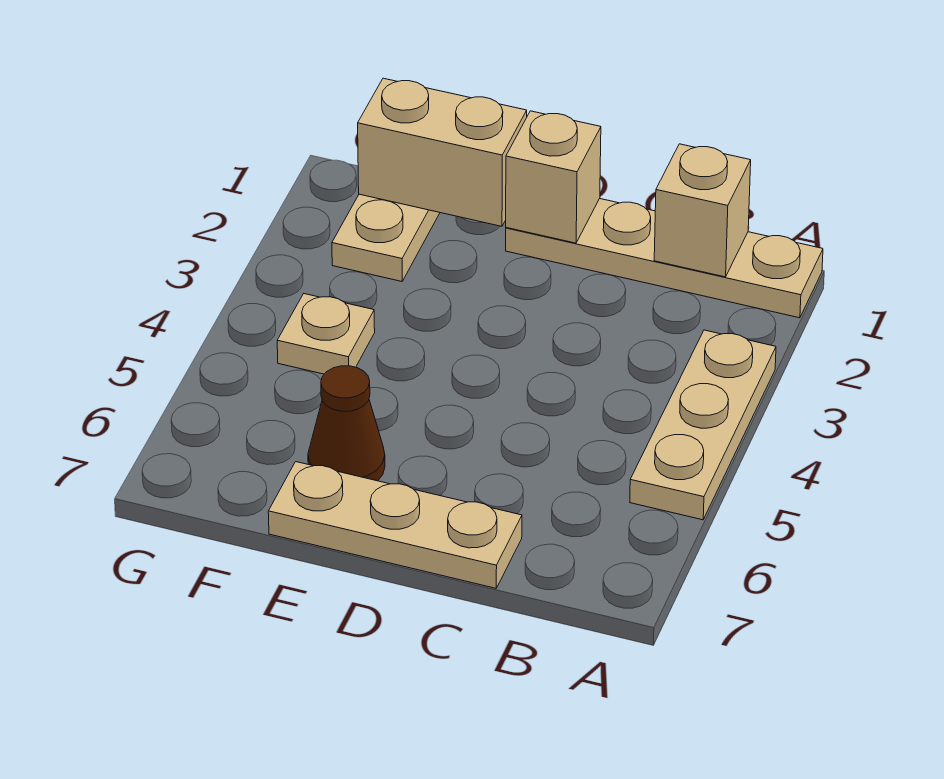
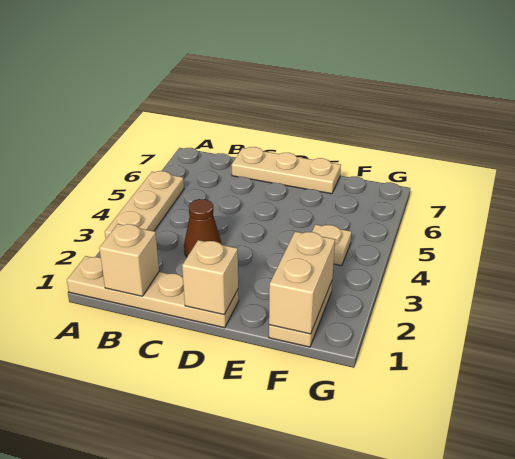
tan brick E1:F1 level 2 -> tan brick F1:F2 level 2
brown cone E6 level 1 -> brown cone C3 level 1

